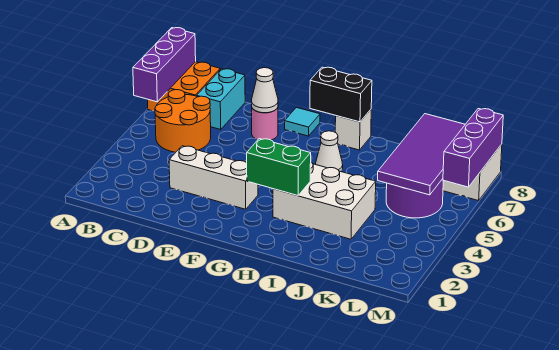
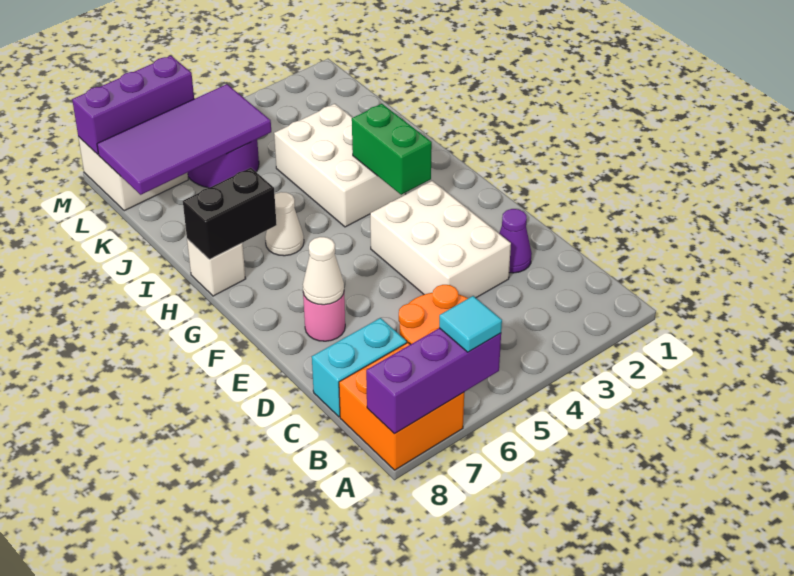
none -> purple cone D2 level 1
white brick D3:F3 level 1 -> white brick D3:F4 level 1
cyan tile F8 level 1 -> cyan tile A6 level 3
black brick G8:H8 level 2 -> black brick H7:H8 level 2

